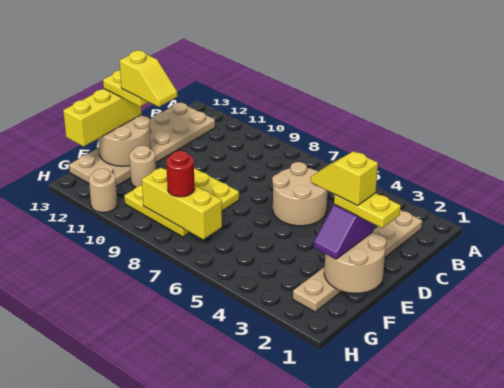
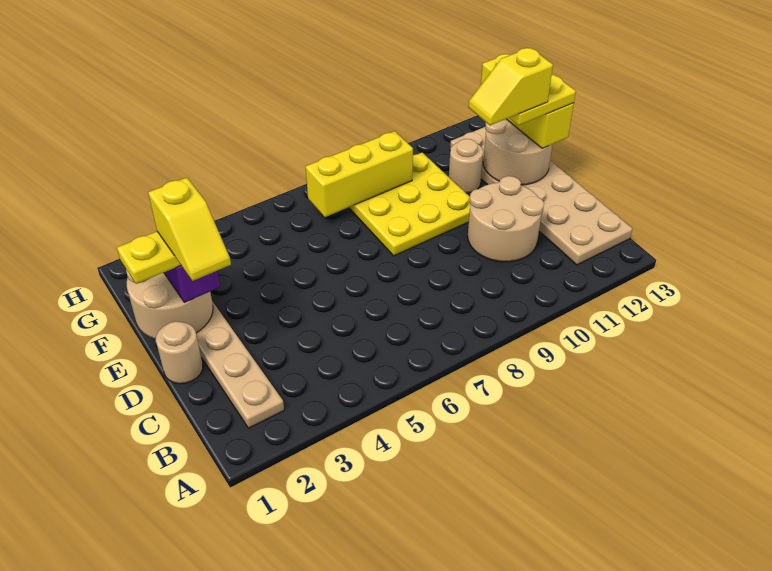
tan round brick C5:D6 level 1 -> tan round brick C10:D11 level 1
yellow slope E2:E3 level 5 top 2 -> yellow slope D2:E2 level 5 top E
red round brick G8 level 3 -> none
tan round brick H11 level 1 -> tan round brick D1 level 1

